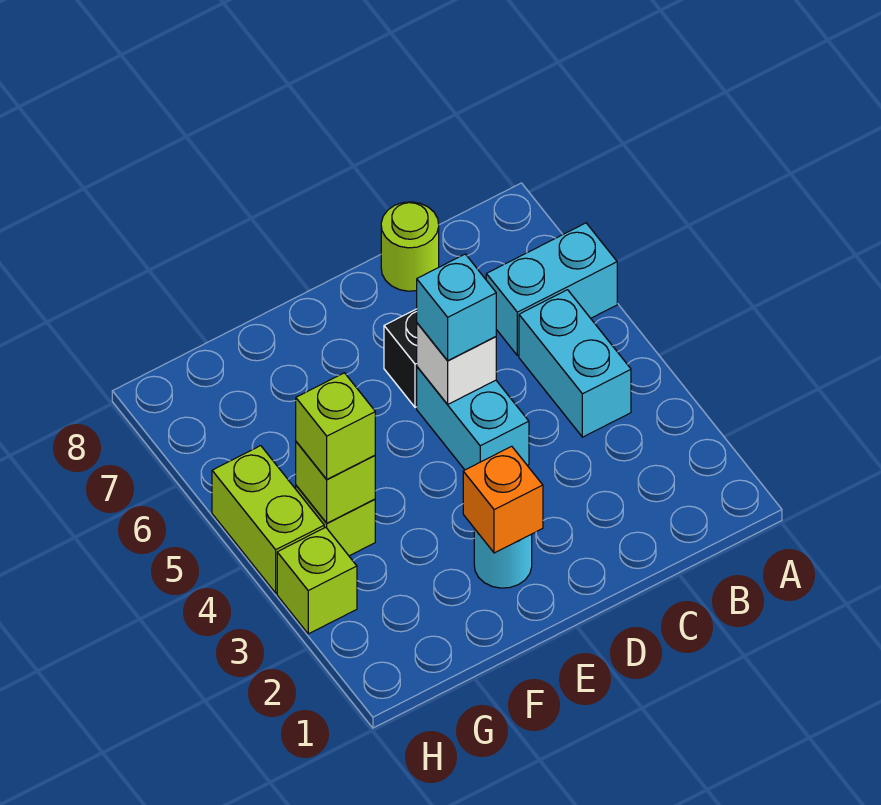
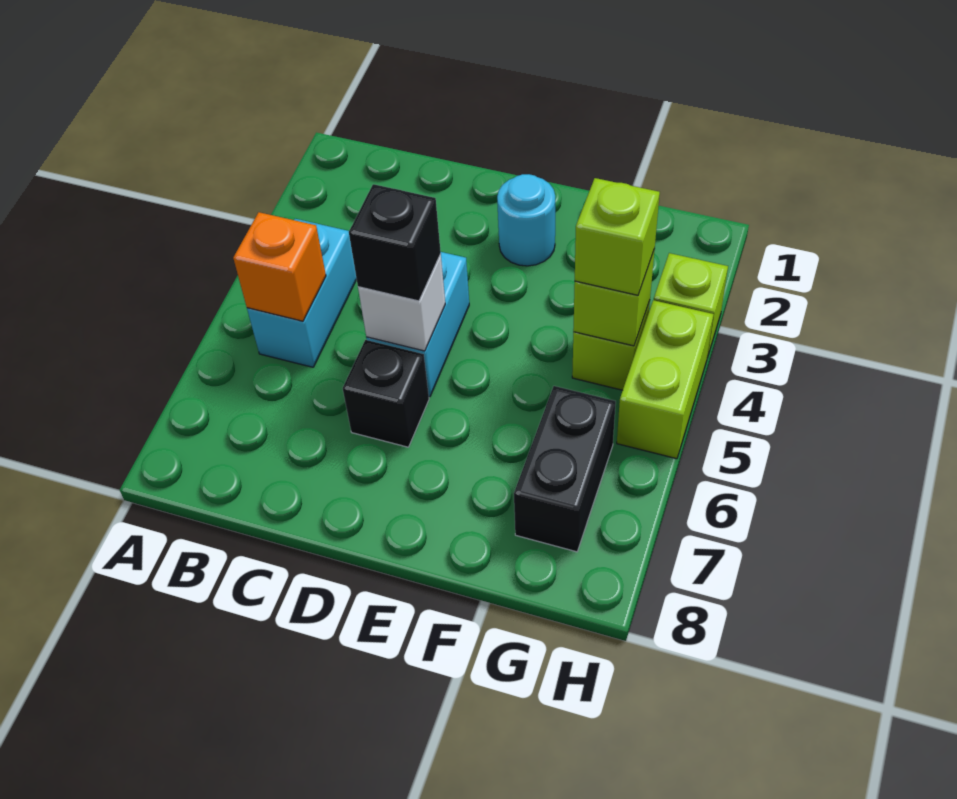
cyan brick A6:B6 level 1 -> none
lime round brick C8 level 1 -> none
cyan brick D5 level 3 -> black brick D5 level 3
orange brick E2 level 2 -> orange brick B5 level 2
none -> black brick G6:G7 level 1

